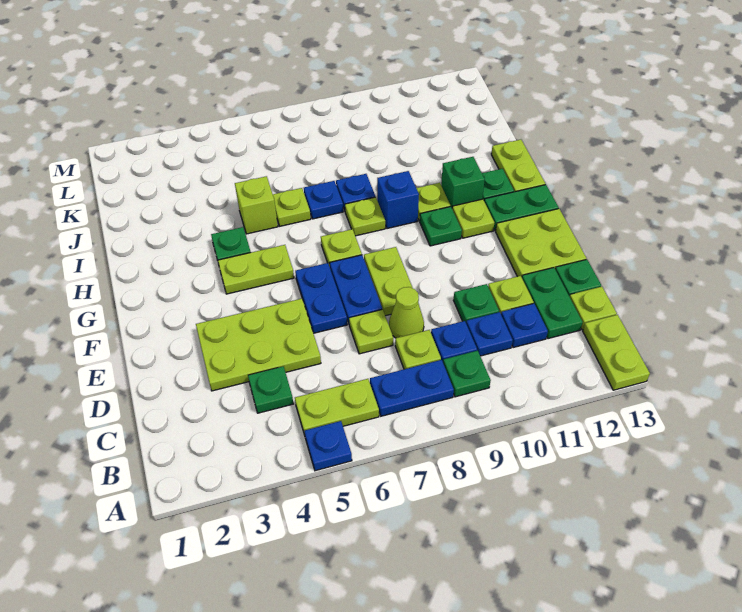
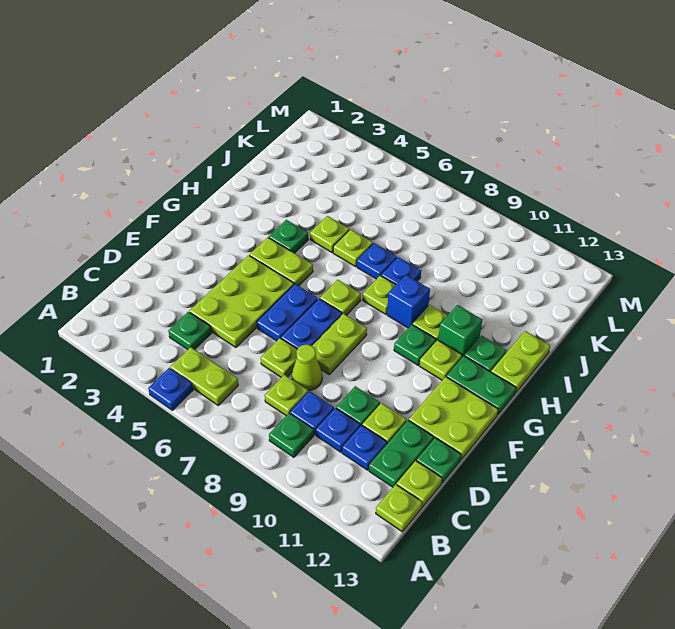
lime plate A13:B13 level 1 -> lime plate B13 level 1
blue plate B7:B8 level 1 -> none
lime plate D3:E5 level 1 -> lime plate D4:F5 level 1
lime brick I5 level 1 -> lime plate I5 level 1

